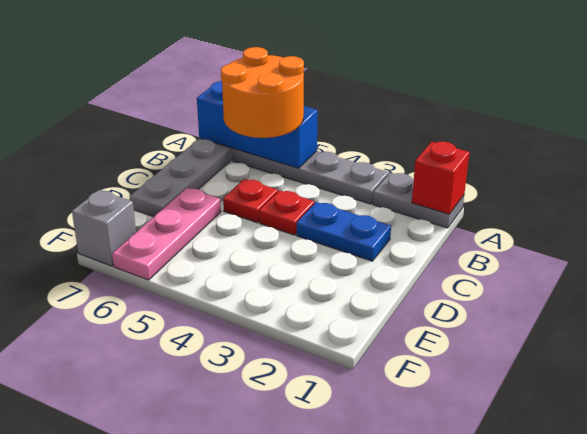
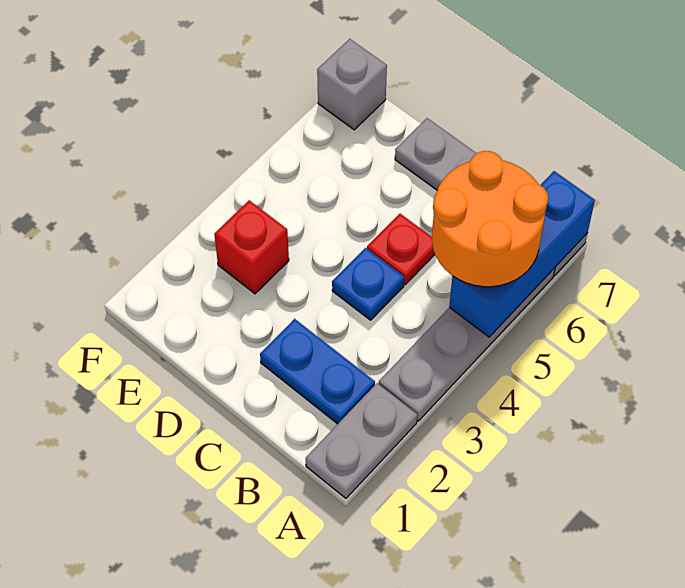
red brick A1 level 2 -> red brick E3 level 1
blue plate C2:C3 level 1 -> blue plate B2:C2 level 1
red plate C4 level 1 -> blue plate C4 level 1
pink plate D6:F6 level 1 -> none

